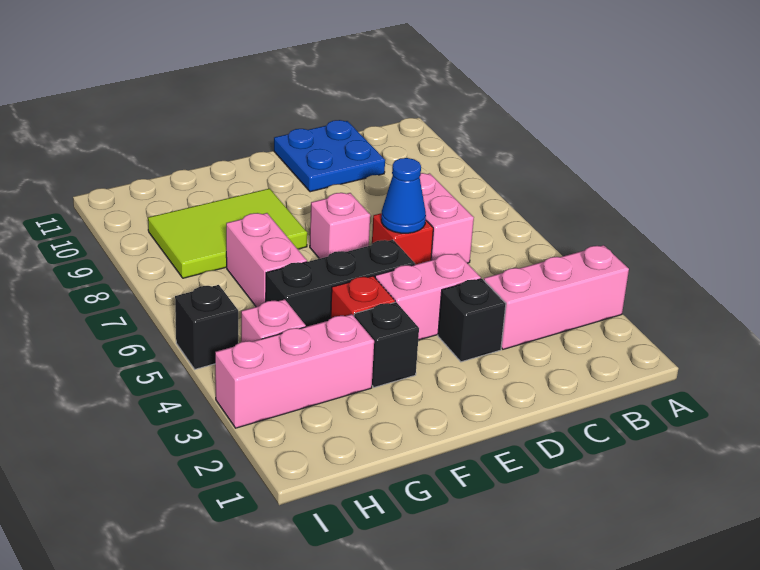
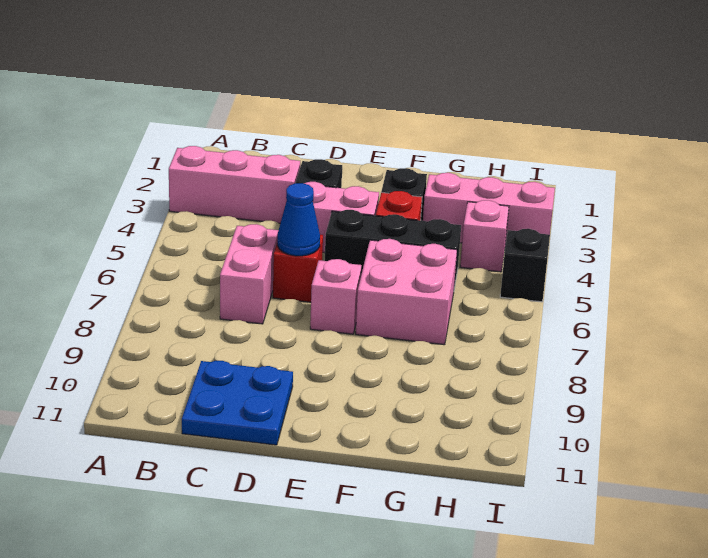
lime tile F8:H9 level 1 -> none
pink brick G6:G7 level 1 -> pink brick F6:G7 level 1

